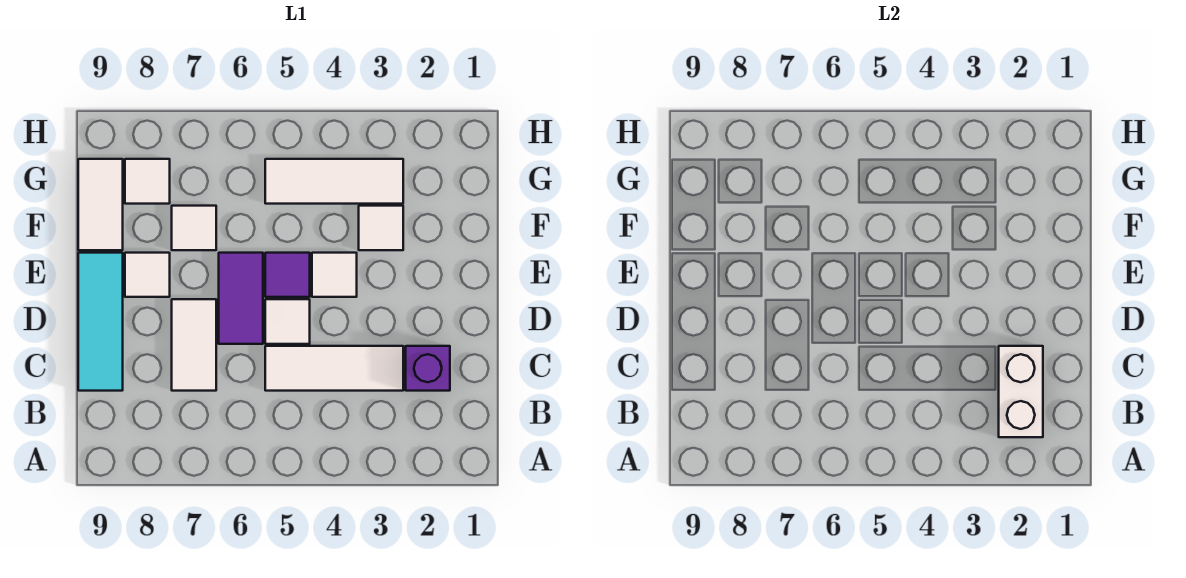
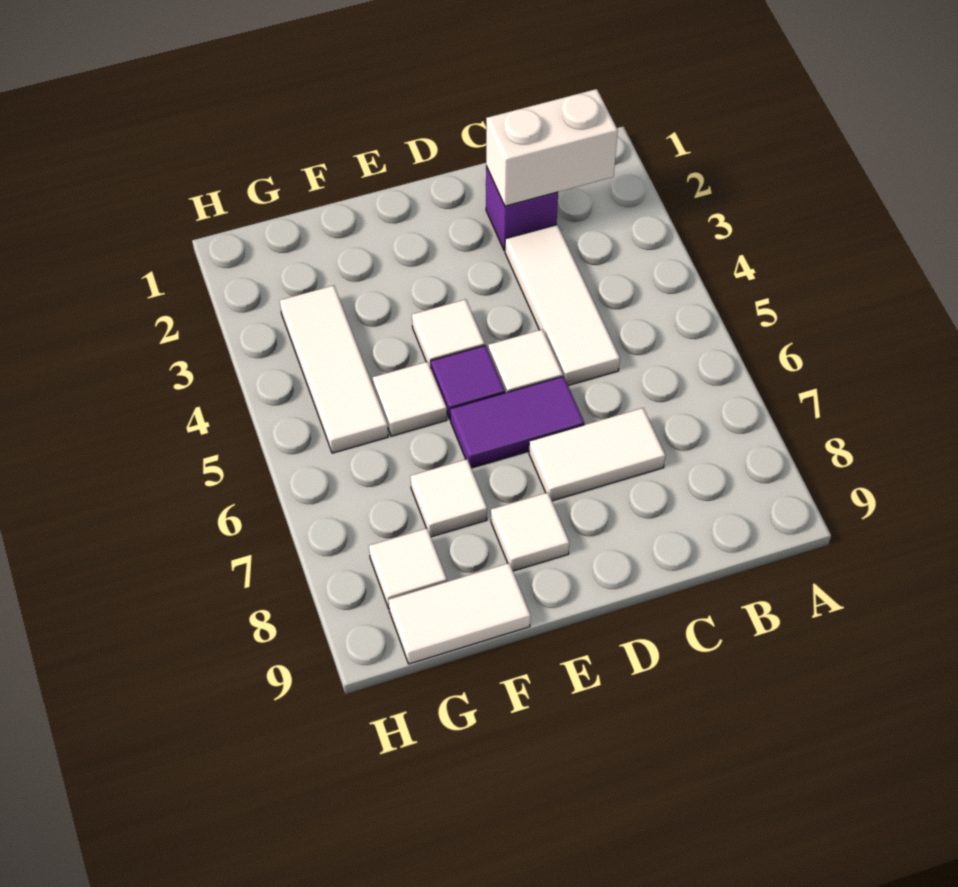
cyan tile C9:E9 level 1 -> none
white tile F3 level 1 -> white tile F5 level 1

